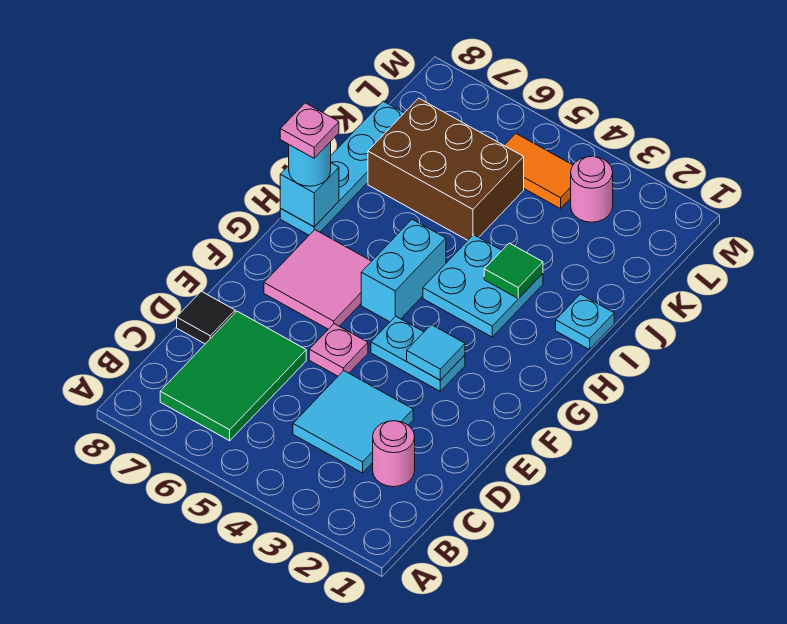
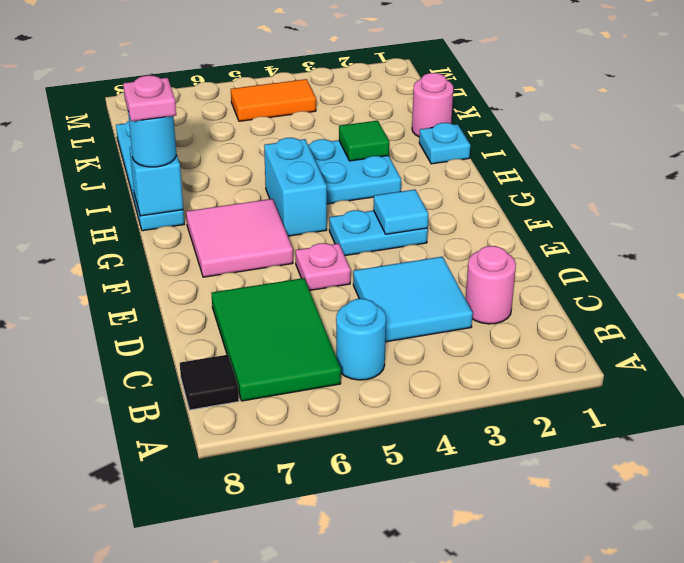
none -> cyan round brick B5 level 1
black tile D8 level 1 -> black tile B8 level 1
brown brick J5:K7 level 1 -> none
pink round brick L3 level 1 -> pink round brick J1 level 1

